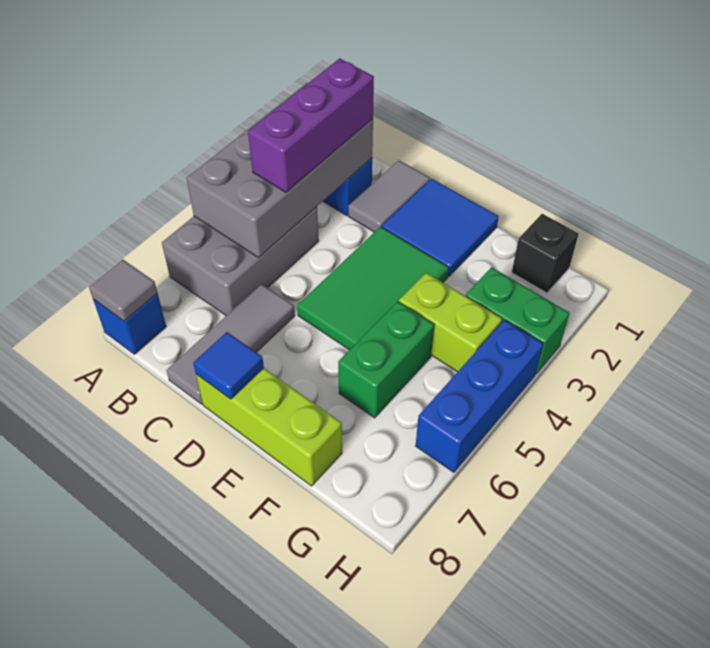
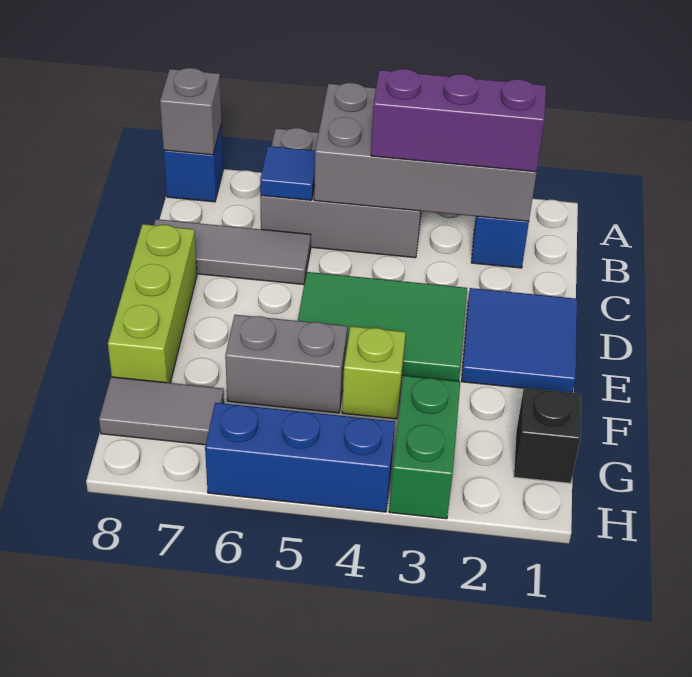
grey tile A8 level 2 -> grey brick A8 level 2
grey tile C1:C2 level 1 -> grey tile G7:G8 level 1
blue tile D8 level 2 -> blue tile B6 level 2
lime brick F4:G4 level 1 -> lime brick F4 level 1
green brick F5:F6 level 1 -> grey brick F5:F6 level 1

